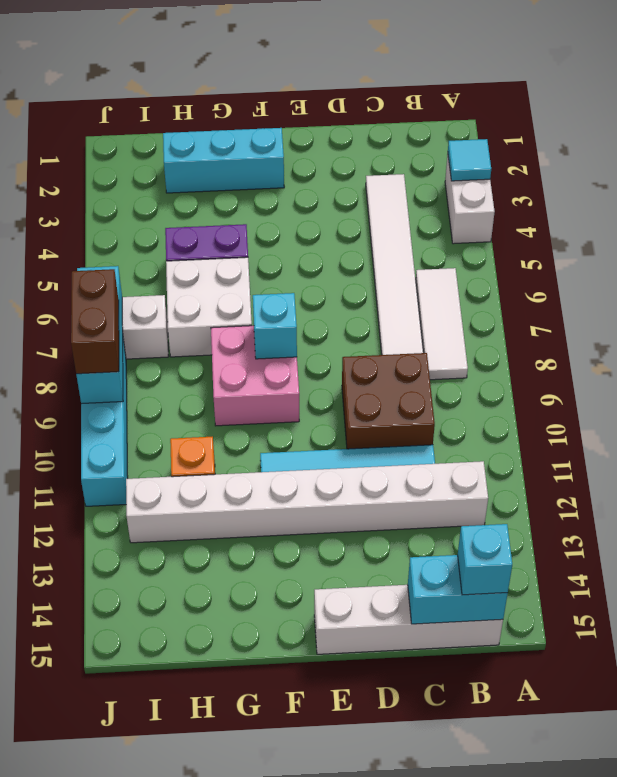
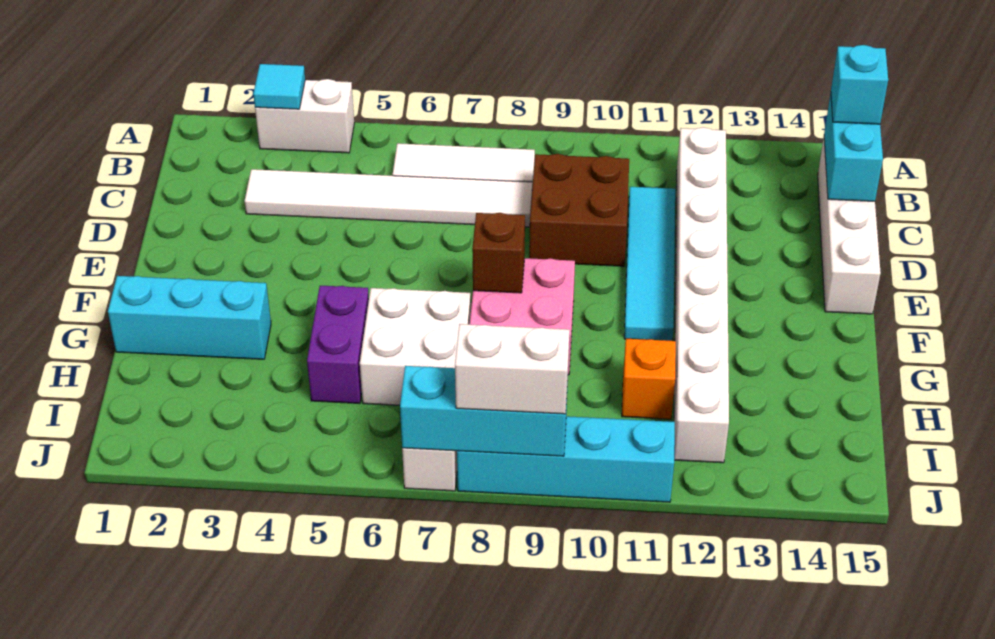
cyan brick F2:H2 level 1 -> cyan brick G1:G3 level 1
cyan brick F8 level 2 -> brown brick F8 level 2
brown brick J8:J9 level 3 -> white brick J8:J9 level 3

